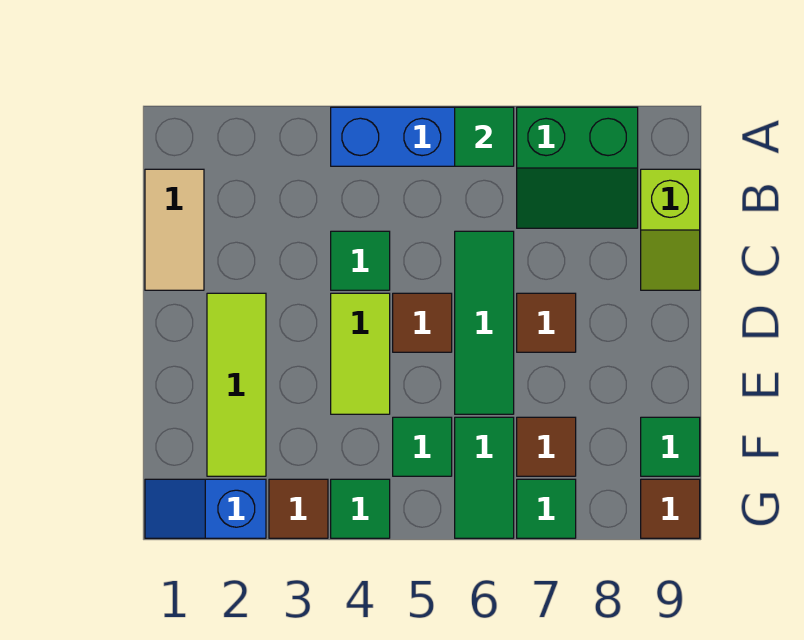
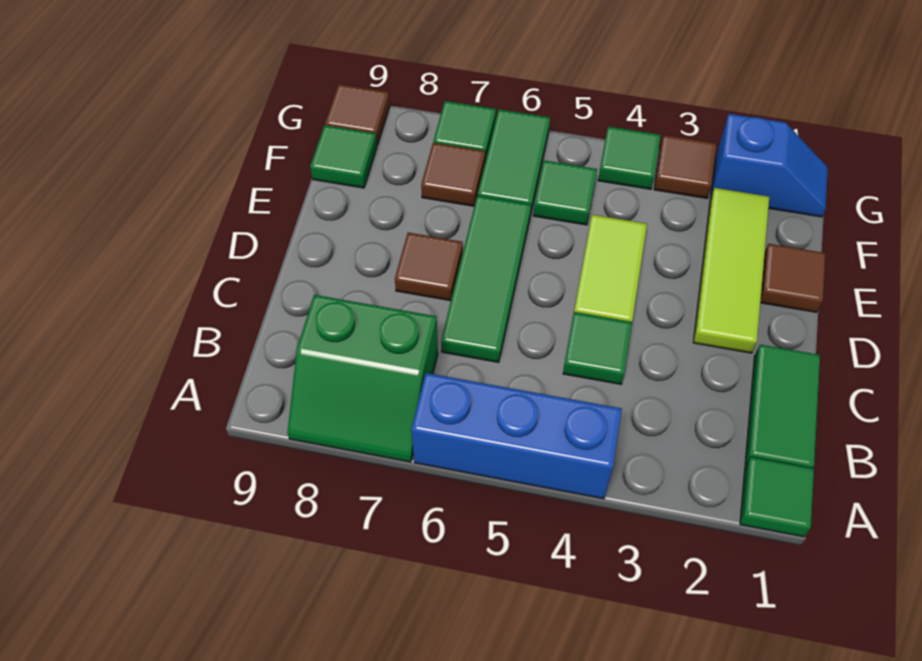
green tile A6 level 2 -> green tile A1 level 1
green slope A7:B8 level 1 top A -> green slope A7:B8 level 1 top B
tan tile B1:C1 level 1 -> green tile B1:C1 level 1
lime slope B9:C9 level 1 top B -> none
brown tile D5 level 1 -> brown tile E1 level 1

